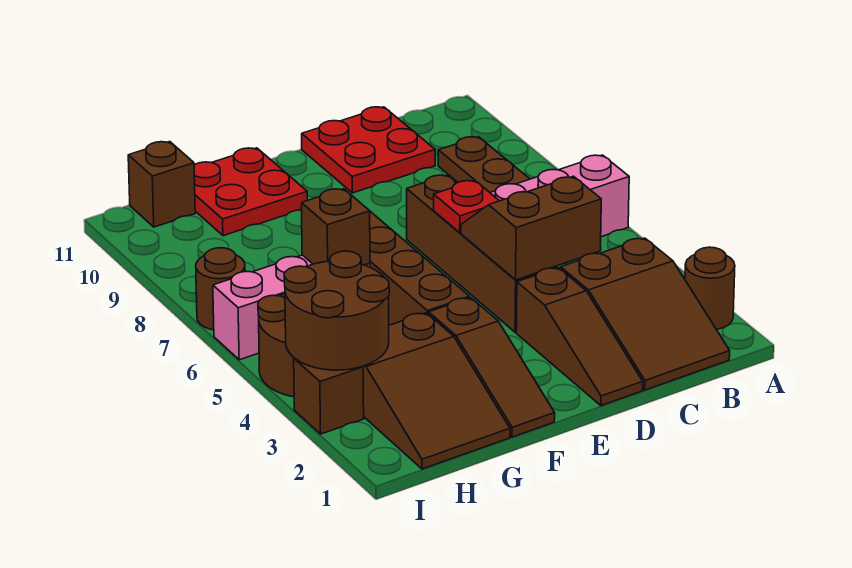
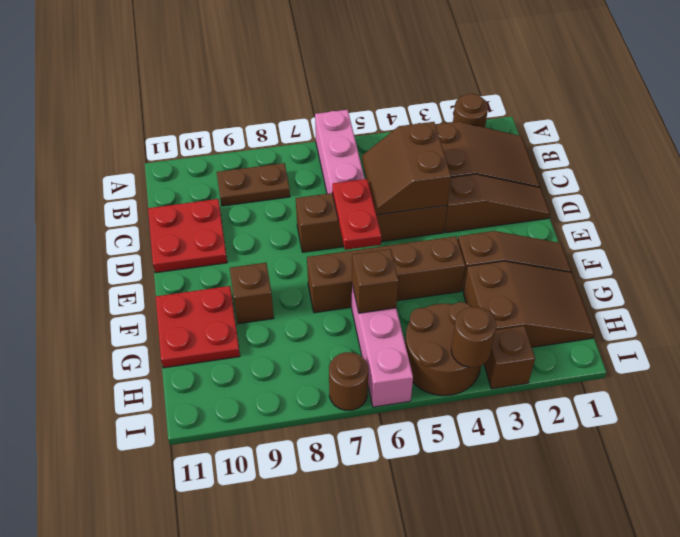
red plate D6 level 2 -> red plate D6:E6 level 2
brown round brick H3:I4 level 2 -> brown round brick I4 level 2
brown brick H11 level 1 -> brown brick F9 level 1

